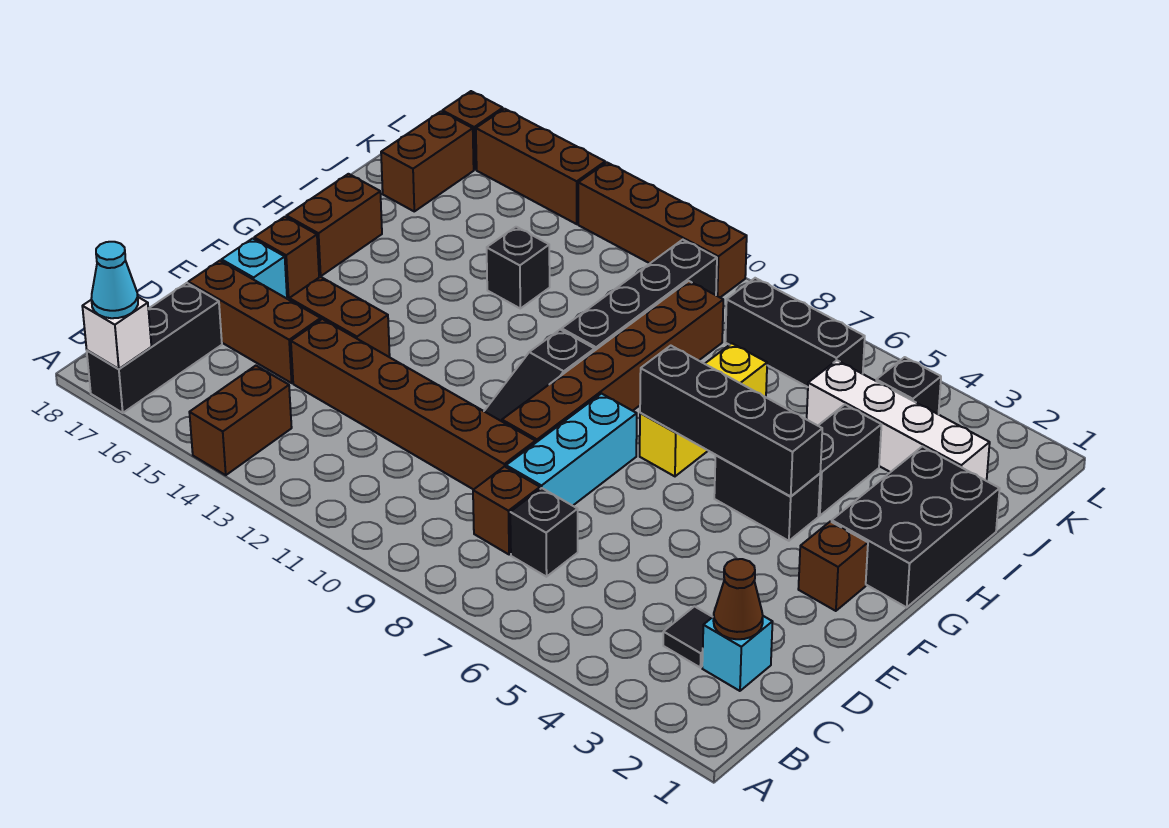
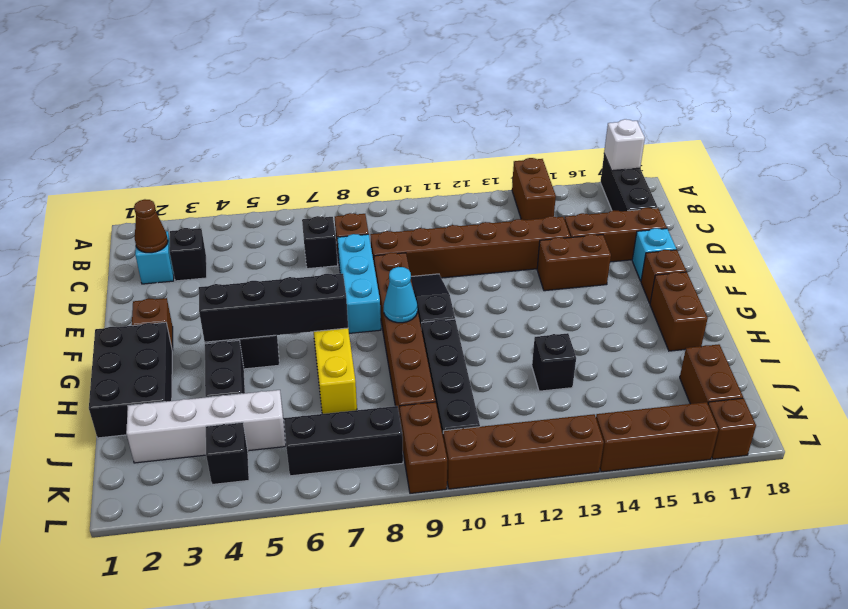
cyan cone A17 level 3 -> cyan cone G9 level 2
black tile C3 level 1 -> black brick C3 level 1
none -> brown brick K9:L9 level 1

